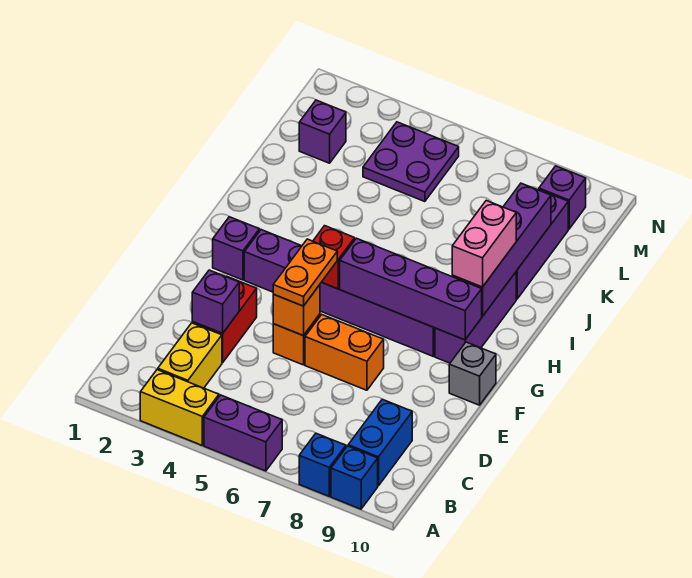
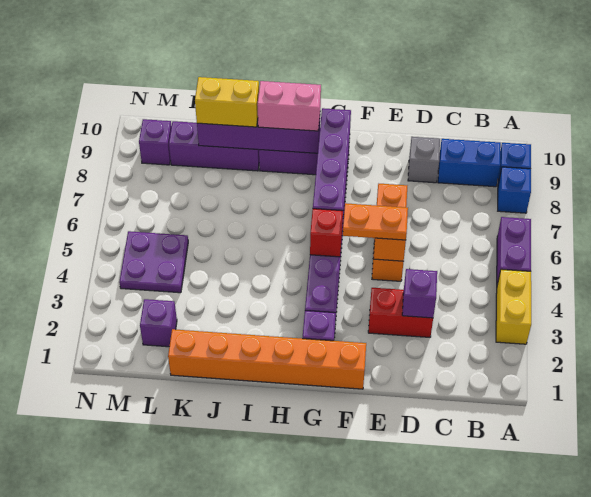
yellow brick B3:C3 level 1 -> yellow brick J9:K9 level 3
none -> orange brick F1:K1 level 1
grey brick F10 level 1 -> grey brick D9 level 1

